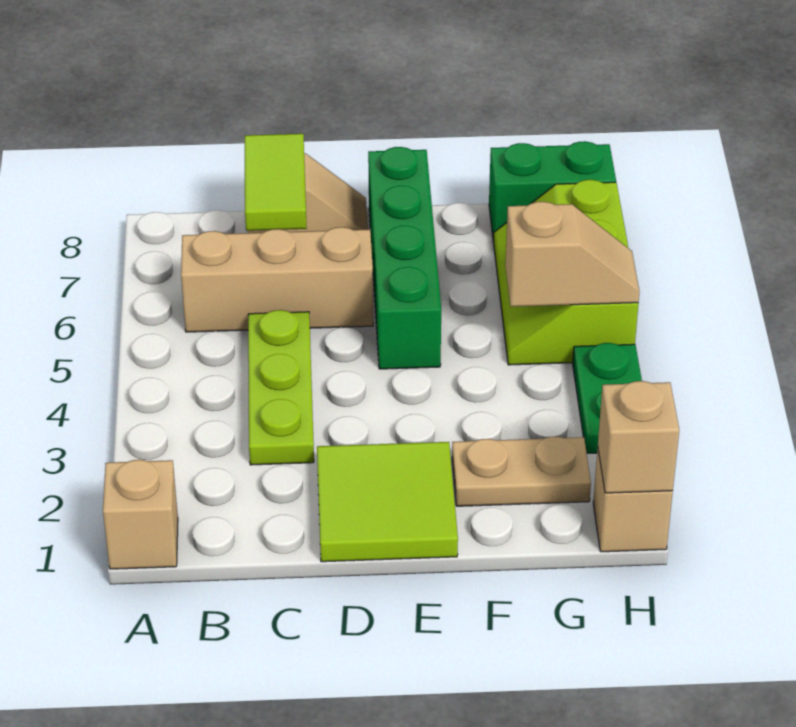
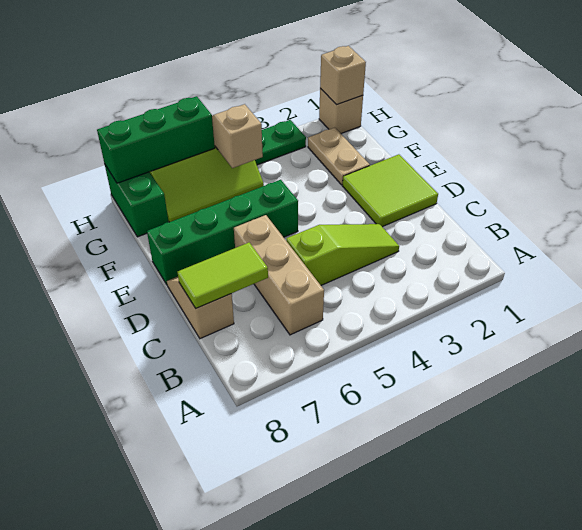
tan brick A1 level 1 -> none
lime plate C3:C5 level 1 -> lime slope C3:C5 level 1 top 5
none -> green brick H6:H8 level 2

